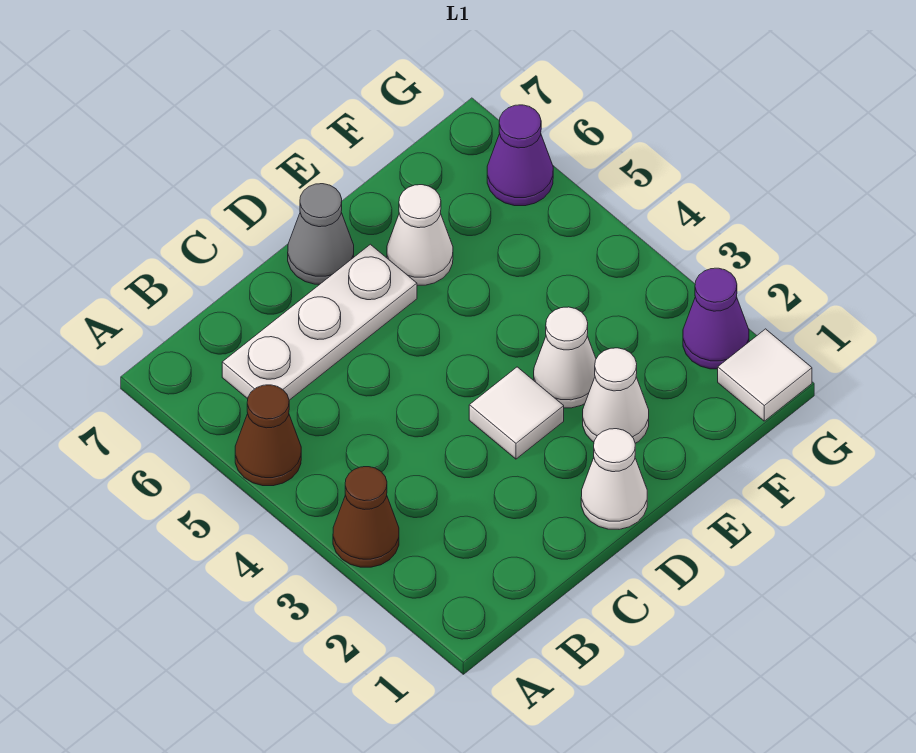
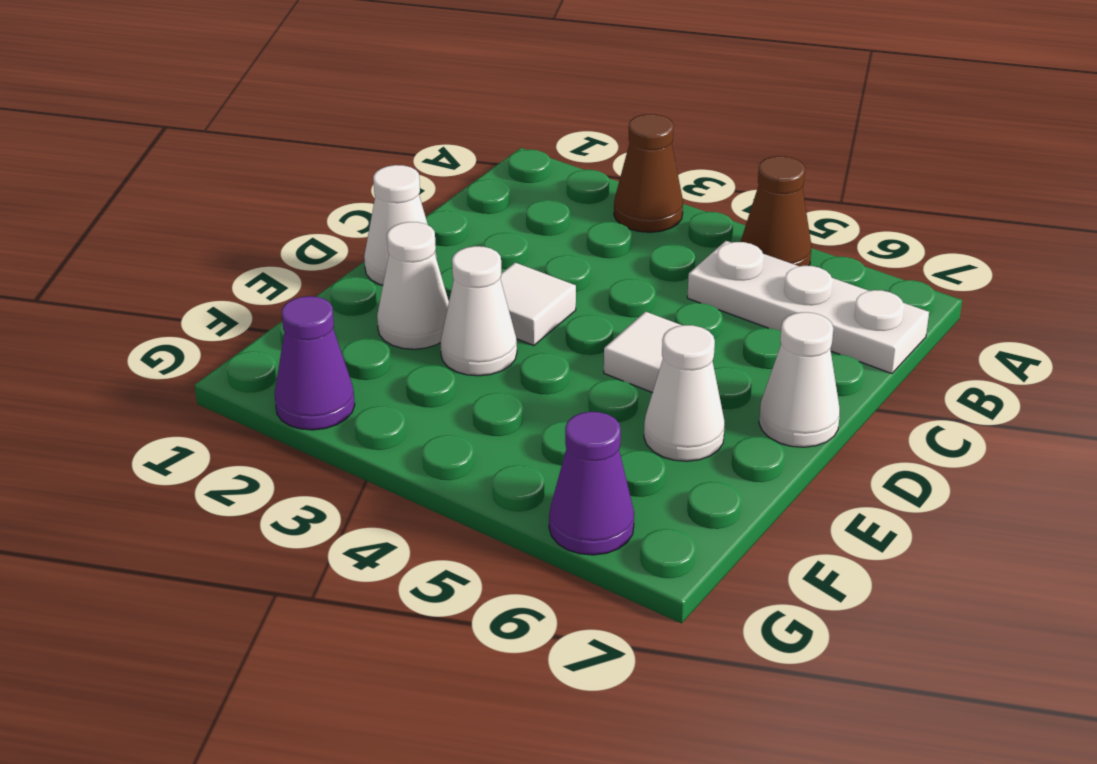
white plate B6:D6 level 1 -> white plate B5:B7 level 1
grey cone D7 level 1 -> white cone D7 level 1
white tile G1 level 1 -> white tile D5 level 1

